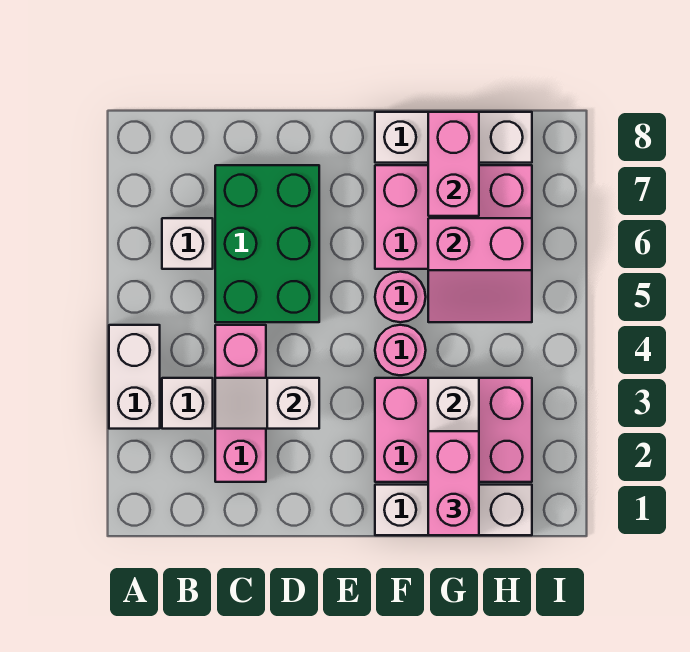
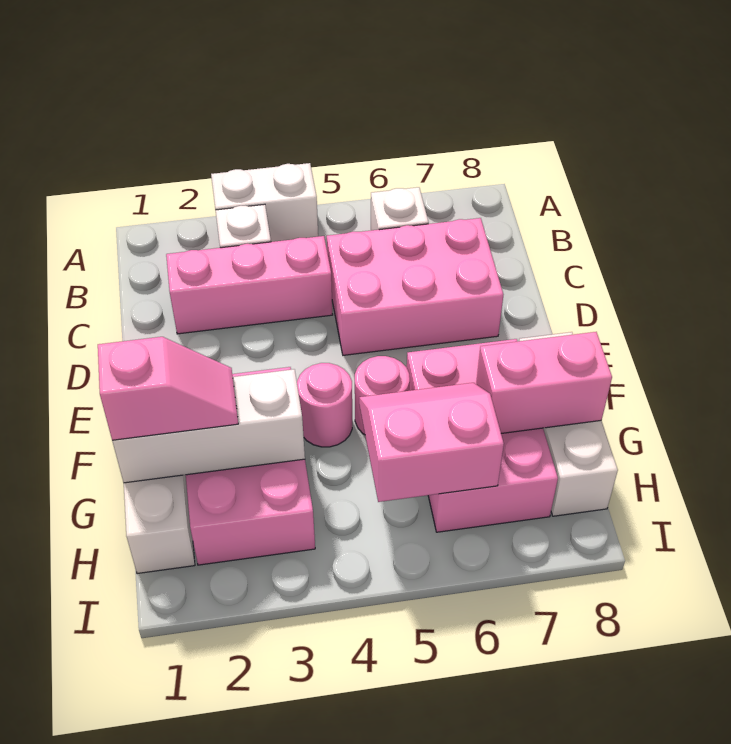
white slope C3:D3 level 2 top D -> none
green brick C5:D7 level 1 -> pink brick C5:D7 level 1
pink brick G1:G2 level 3 -> pink slope G1:G2 level 3 top 1
pink slope G5:H6 level 2 top 6 -> pink slope G5:H6 level 2 top H

